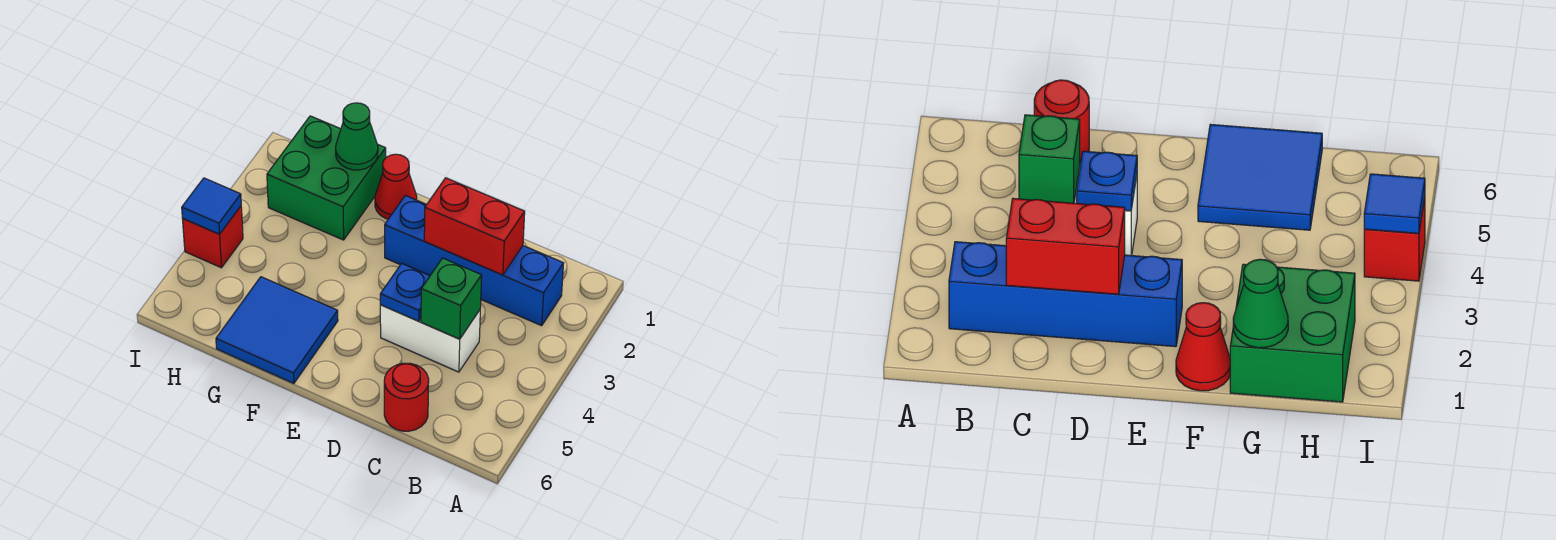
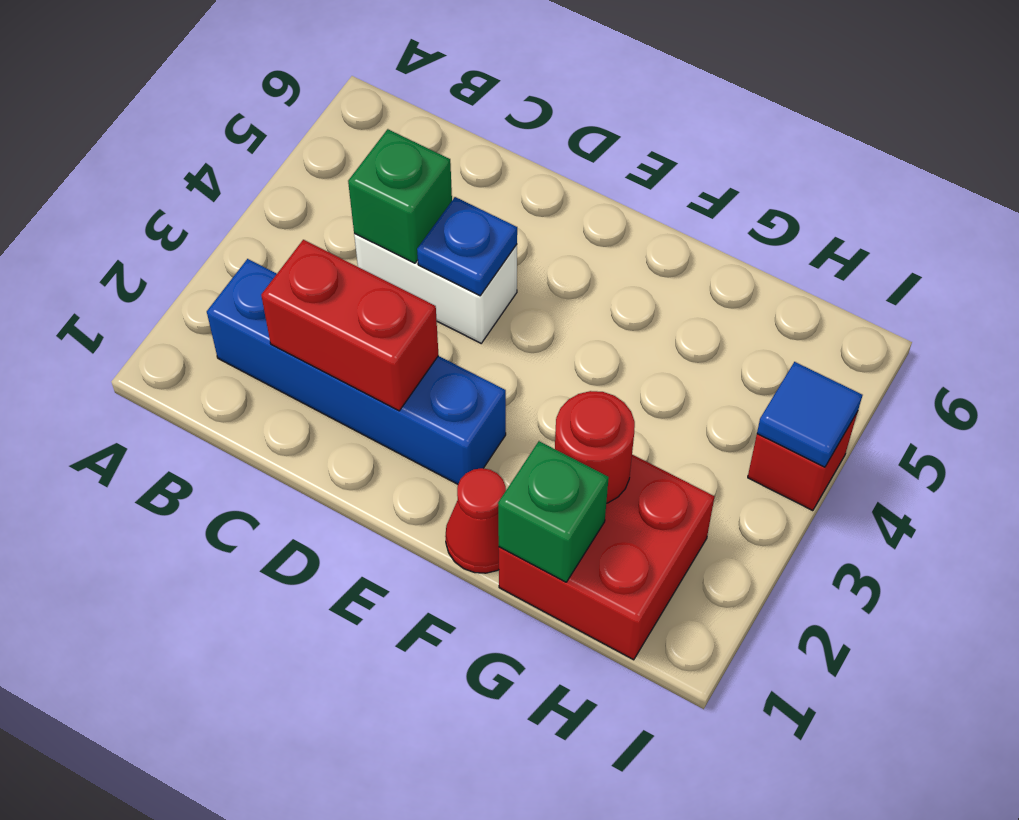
red round brick C6 level 1 -> red round brick G2 level 2
blue tile F5:G6 level 1 -> none
green brick G1:H2 level 1 -> red brick G1:H2 level 1
green cone G1 level 2 -> green brick G1 level 2

